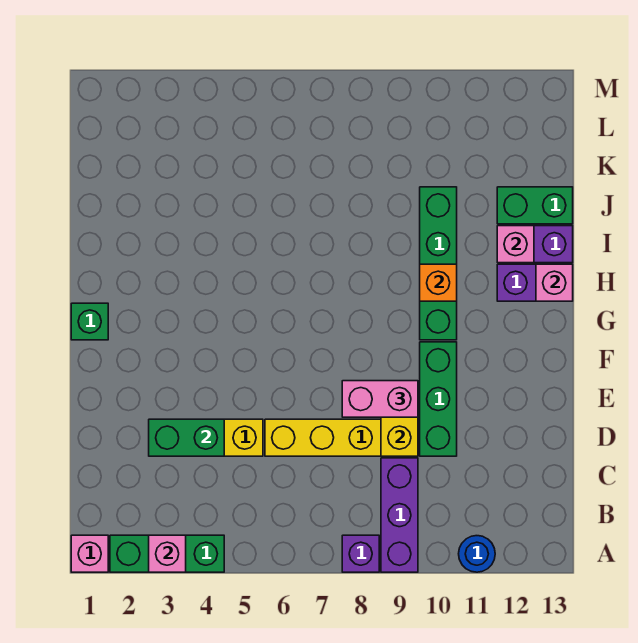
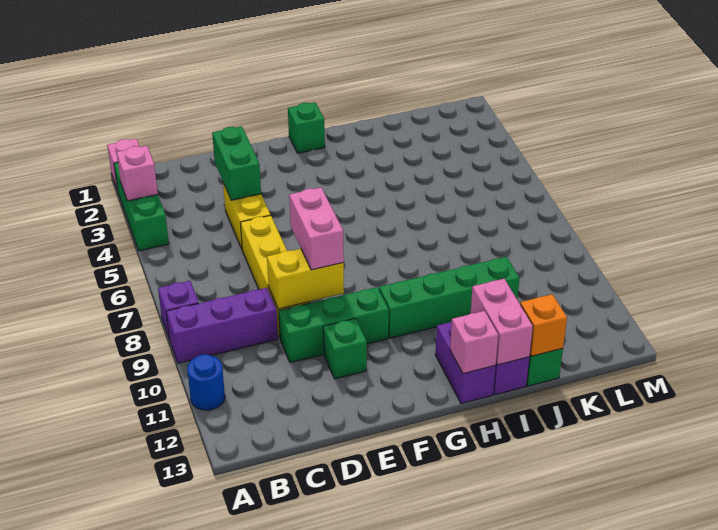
none -> green brick E11 level 1
orange brick H10 level 2 -> orange brick J13 level 2
pink brick I12 level 2 -> pink brick I12:I13 level 2

